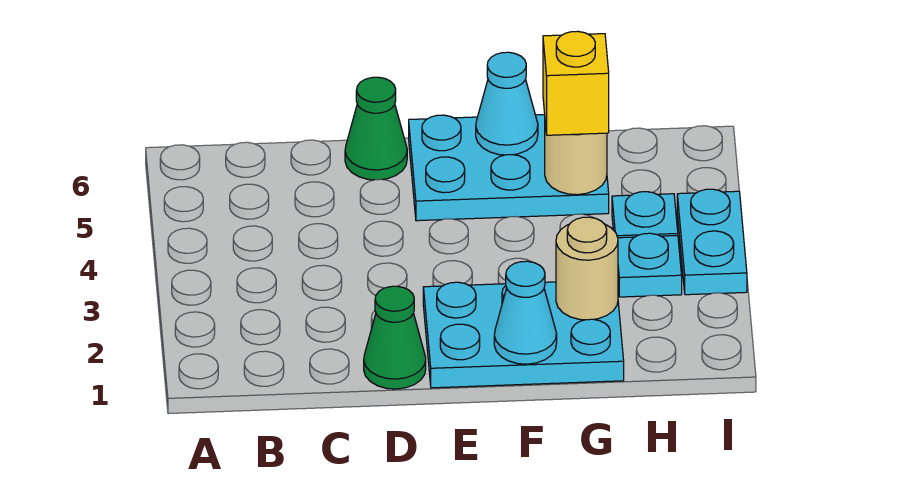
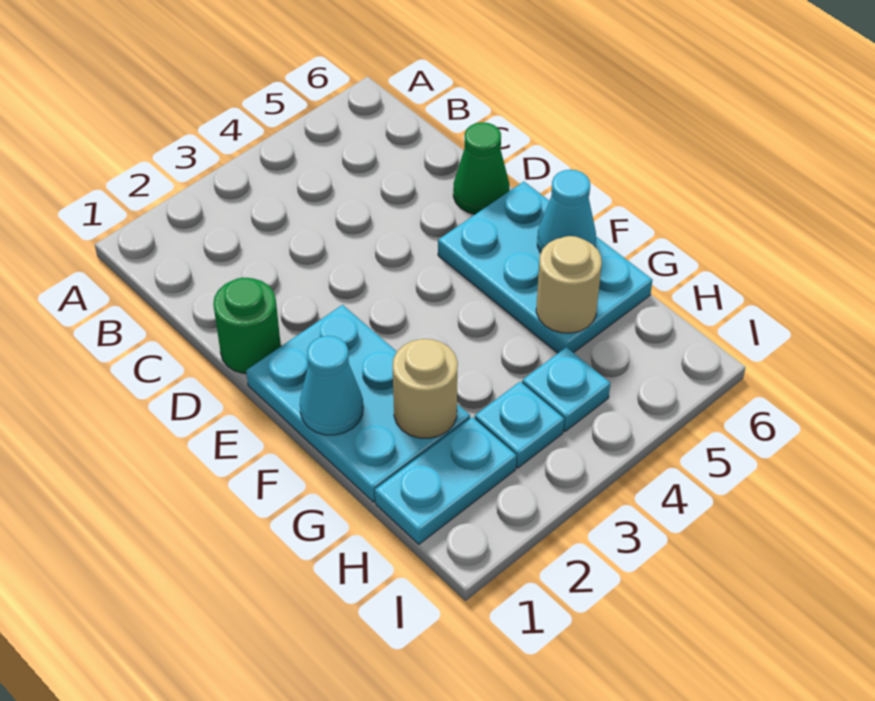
green cone D1 level 1 -> green round brick D1 level 1
yellow brick G5 level 3 -> none
cyan plate I3:I4 level 1 -> cyan plate H1:H2 level 1

